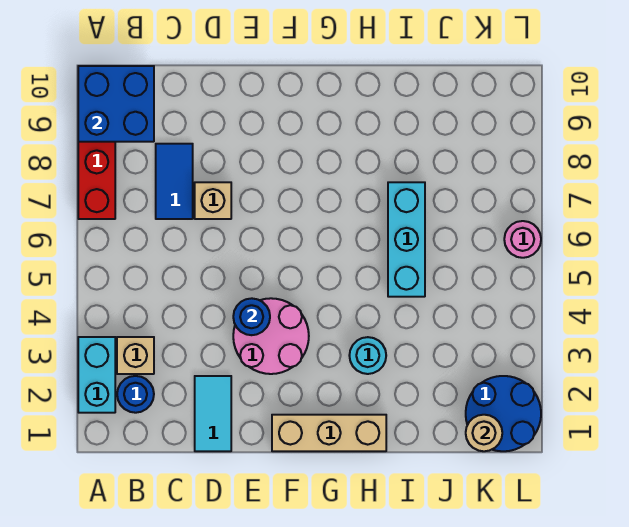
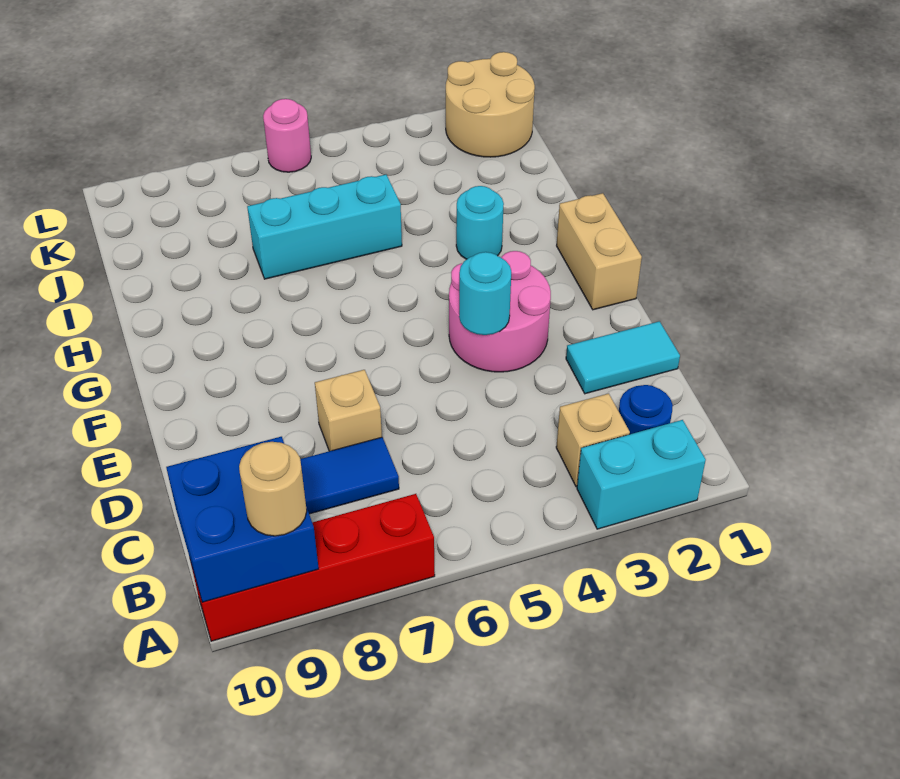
blue round brick E4 level 2 -> cyan round brick E4 level 2
tan brick F1:H1 level 1 -> tan brick F1:G1 level 1
blue round brick K1:L2 level 1 -> tan round brick K1:L2 level 1
tan round brick K1 level 2 -> tan round brick A9 level 3

